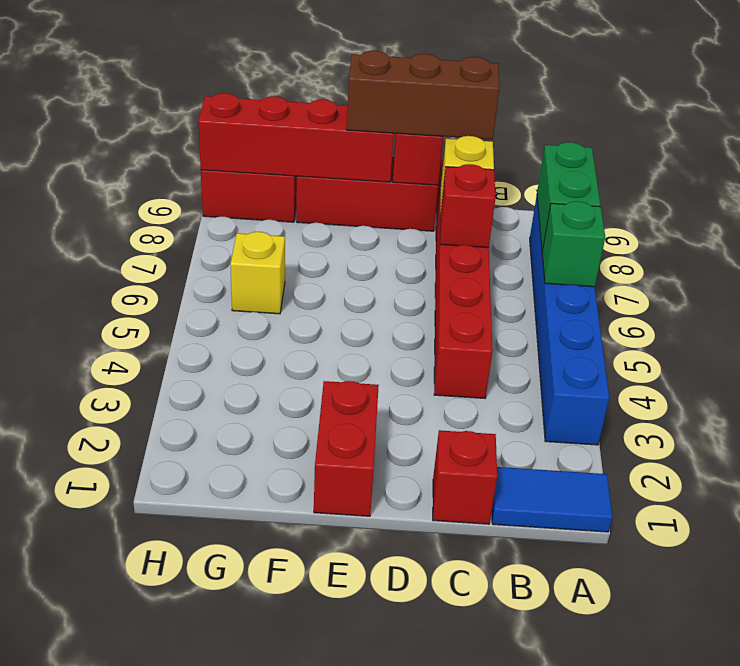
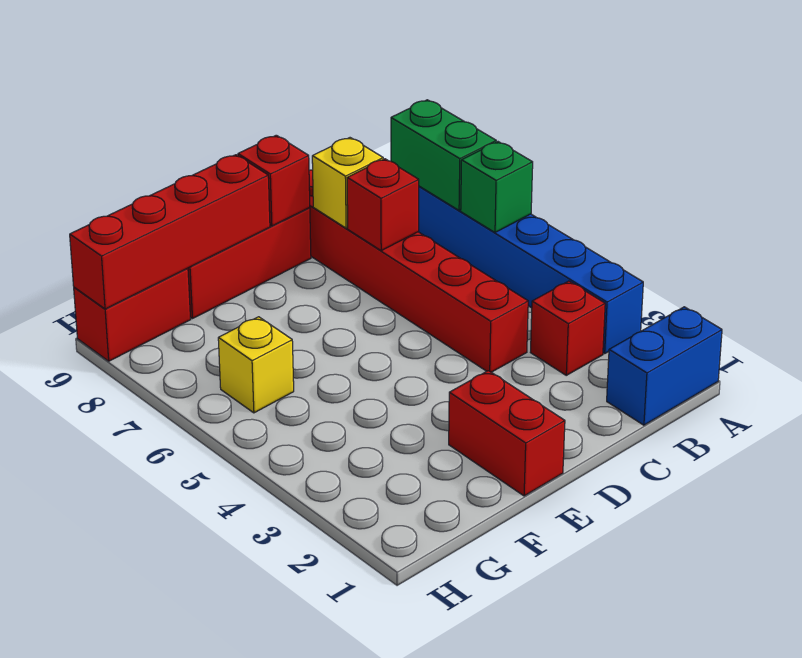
blue tile A1:B1 level 1 -> blue brick A1:B1 level 1
red brick C1 level 1 -> red brick B3 level 1
brown brick C9:E9 level 3 -> none

